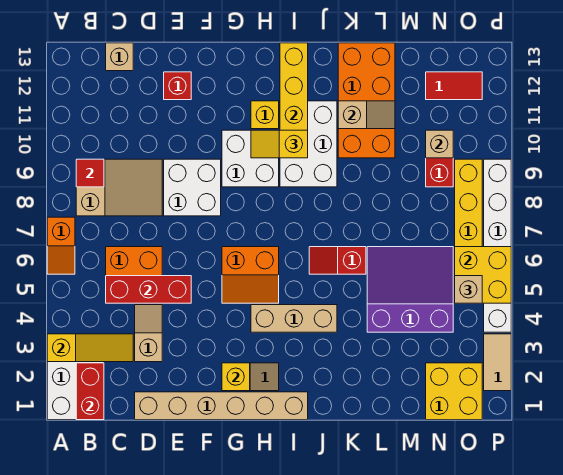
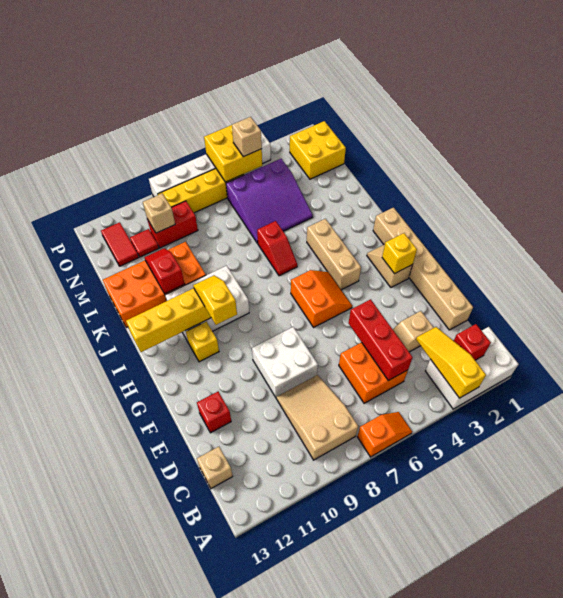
red brick B1:B2 level 2 -> red brick B2 level 2
red tile B9 level 2 -> red tile N11 level 1
white brick G9:H10 level 1 -> none
yellow slope H10:I10 level 3 top I -> yellow slope H10:I10 level 3 top H
tan slope K11:L11 level 2 top K -> red slope K11:L11 level 2 top K
purple slope L4:N6 level 1 top 4 -> purple slope L4:N6 level 1 top N
tan tile P2:P3 level 1 -> none

